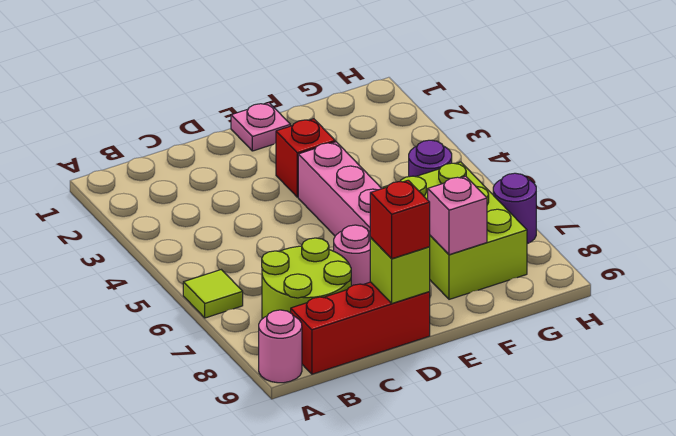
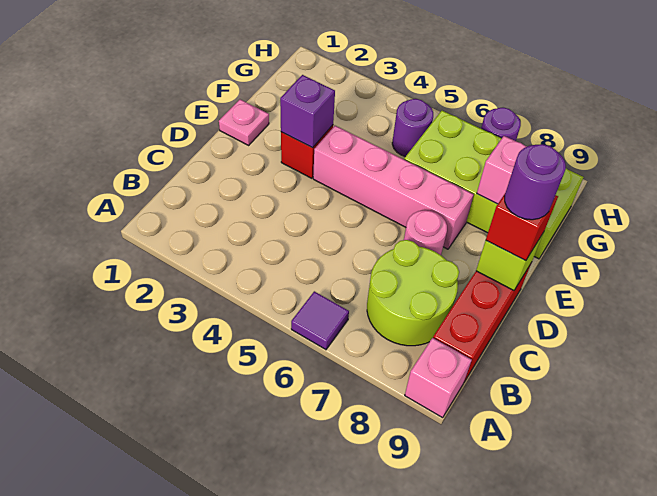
lime tile A6 level 1 -> purple tile A6 level 1
pink round brick A9 level 1 -> pink brick A9 level 1
none -> purple round brick D9 level 4
none -> purple brick E3 level 2
lime brick F6:G8 level 1 -> lime brick F6:G9 level 1

